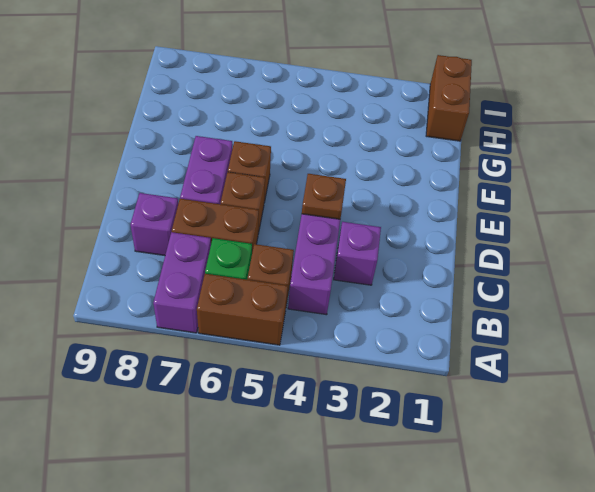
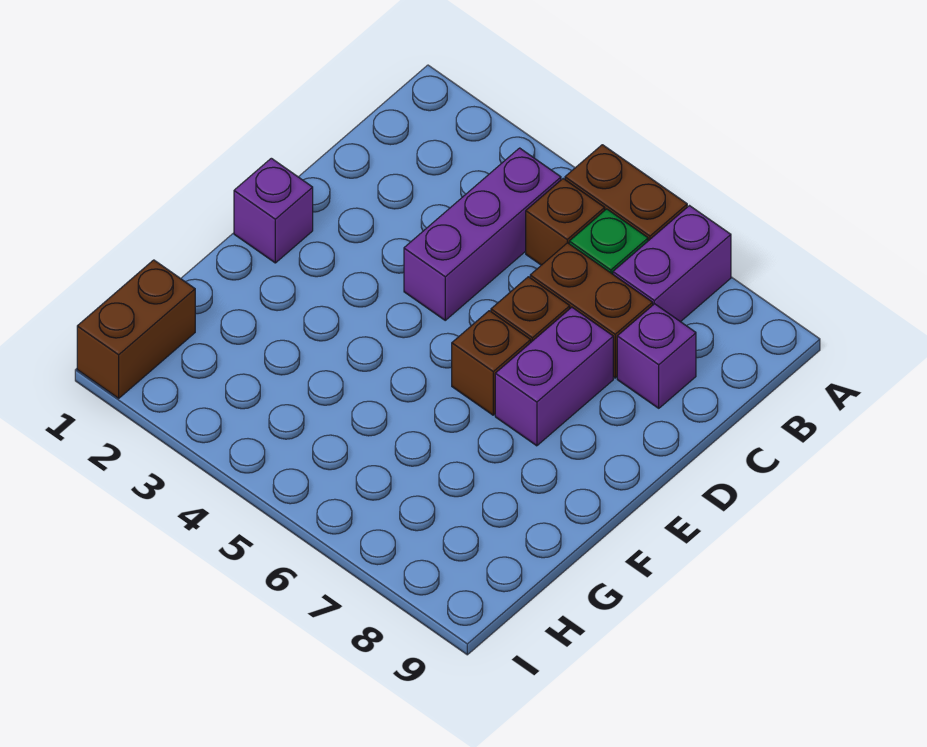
purple brick C3 level 1 -> purple brick E1 level 1
brown plate D4 level 2 -> none

